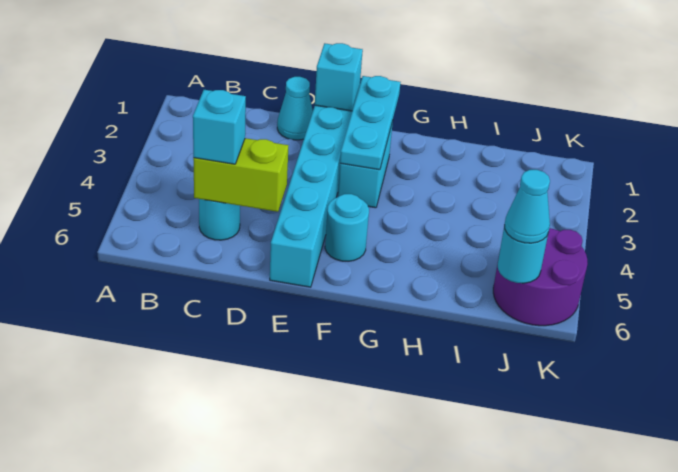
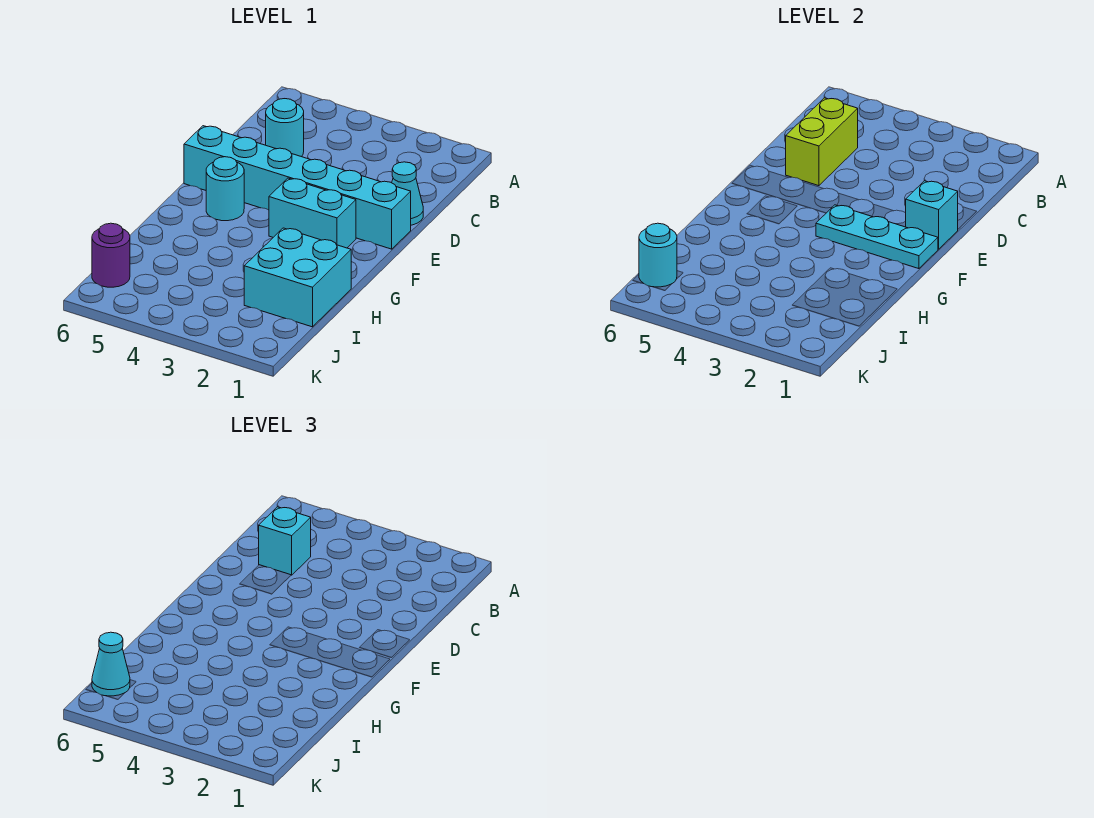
none -> cyan brick H1:I2 level 1
purple round brick J5:K6 level 1 -> purple round brick J6 level 1

